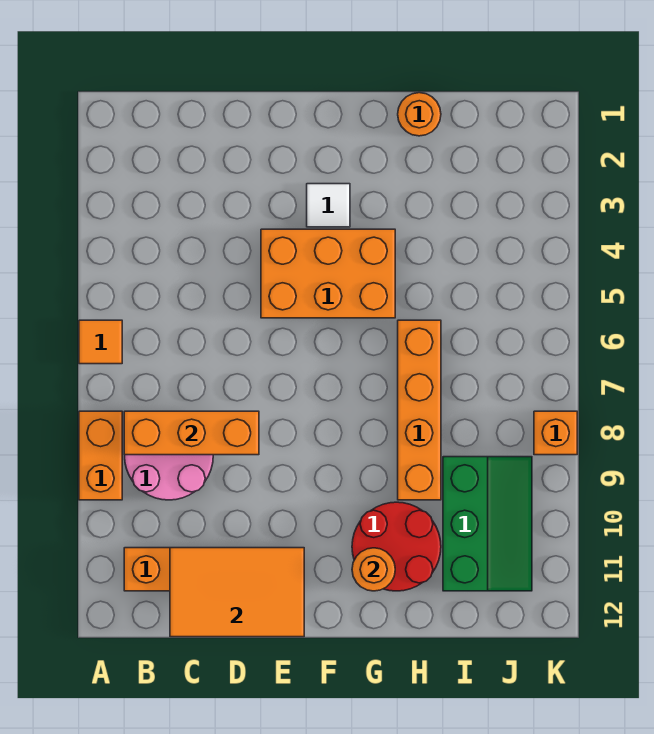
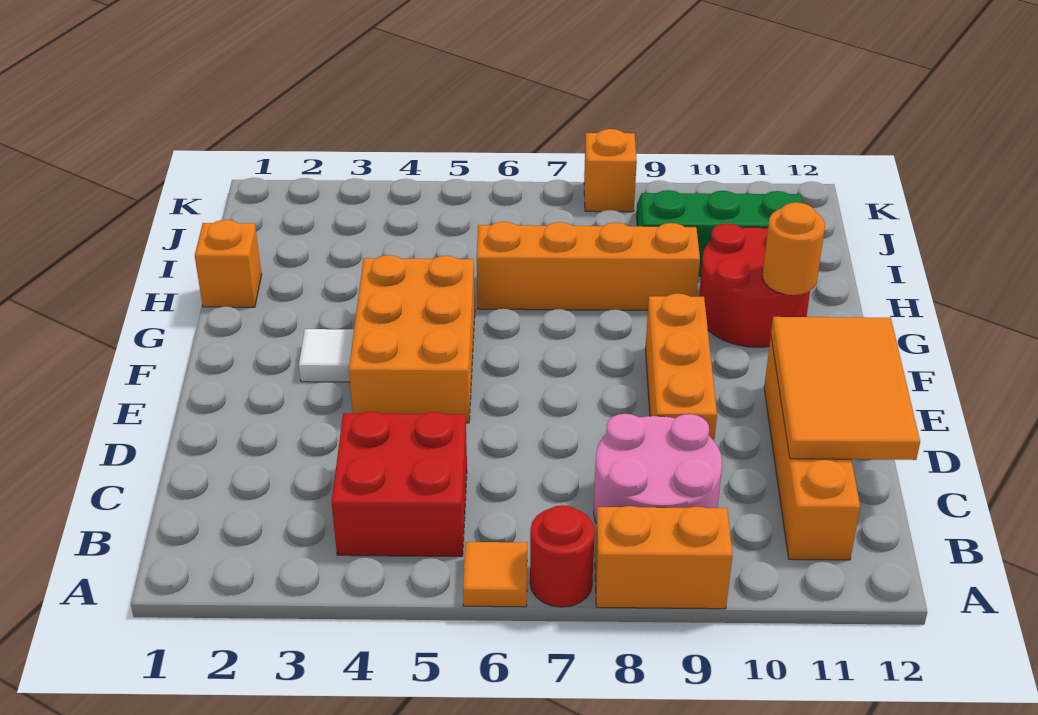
none -> red round brick A7 level 1
none -> red brick B4:C5 level 1
orange brick B8:D8 level 2 -> orange brick D9:F9 level 1
orange round brick H1 level 1 -> orange brick H1 level 1

